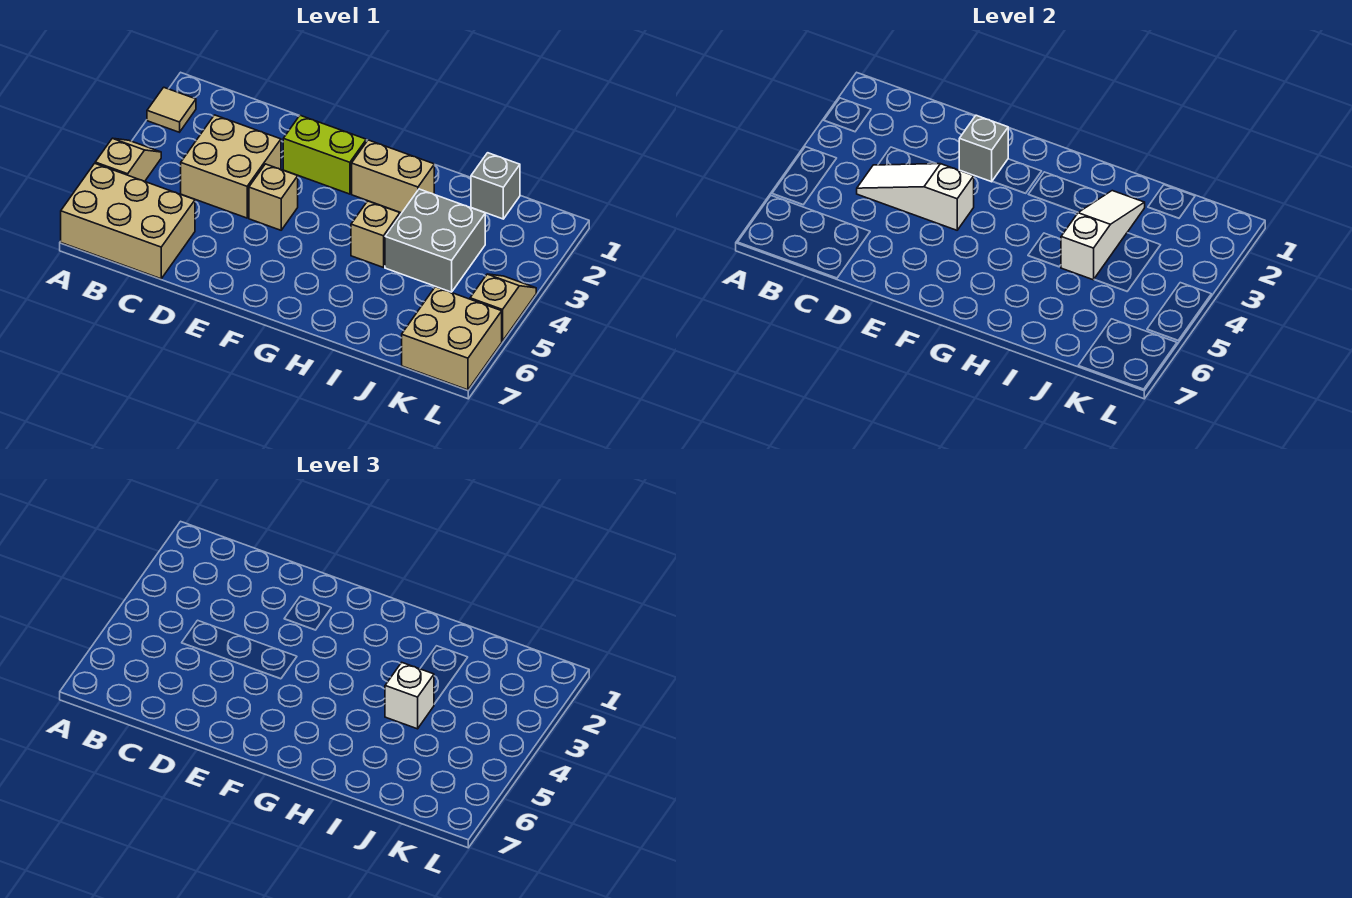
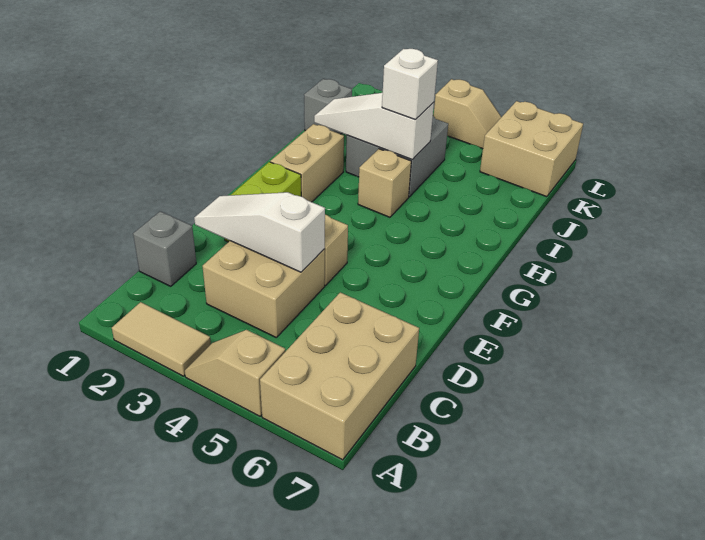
tan tile A2 level 1 -> tan tile A2:A3 level 1
white slope C4:E4 level 2 top E -> white slope D2:D4 level 2 top 4
grey brick E2 level 2 -> grey brick C1 level 1
tan slope L4:L5 level 1 top 5 -> tan slope L4:L5 level 1 top 4

